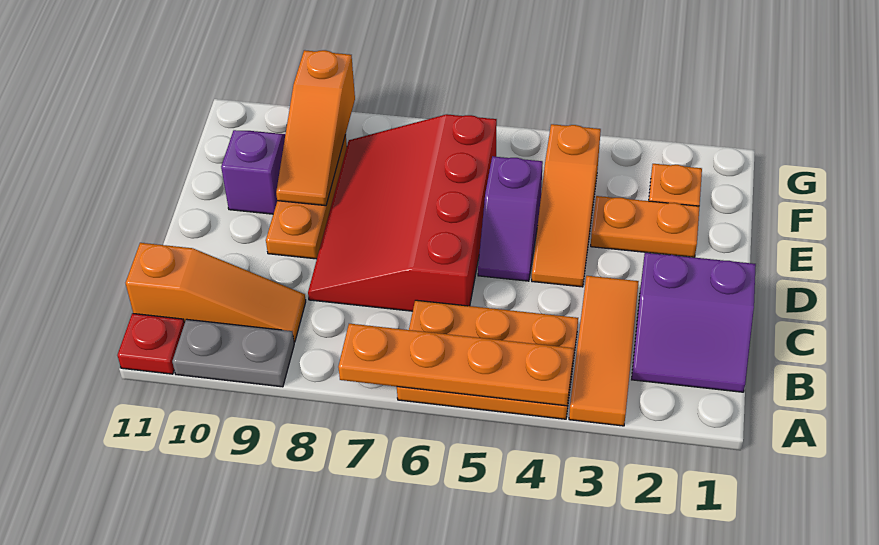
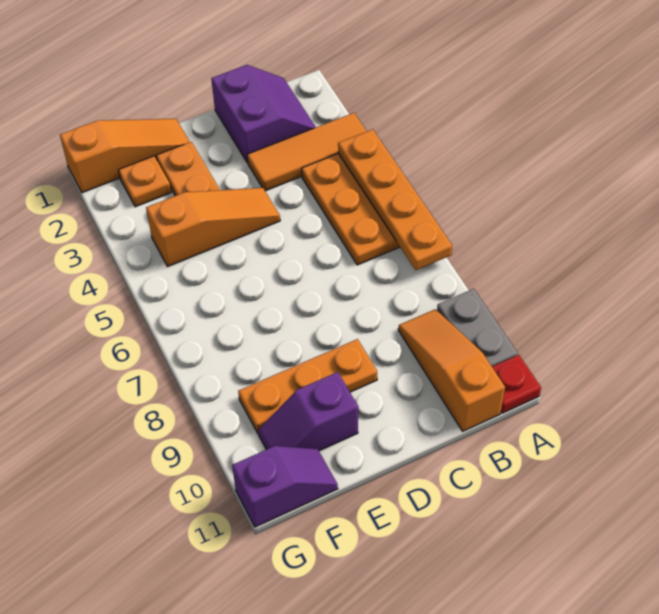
red slope C6:F8 level 1 top 6 -> none
purple slope D5:E5 level 1 top E -> purple slope F11:G11 level 1 top G
orange slope E9:G9 level 2 top G -> orange slope E1:G1 level 1 top G

